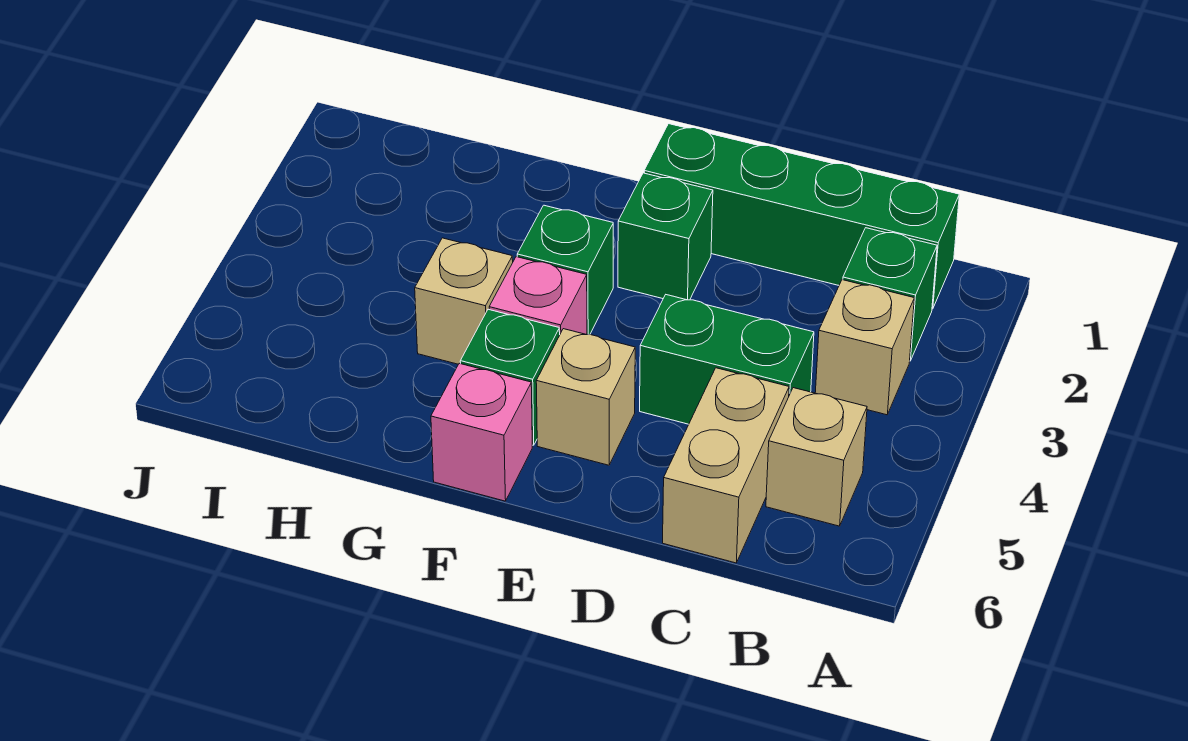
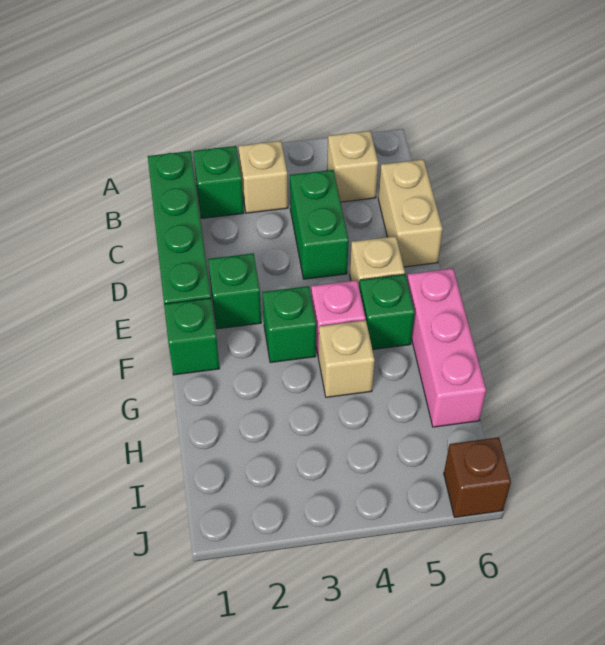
tan brick C5:C6 level 1 -> tan brick C6:D6 level 1
none -> green brick F1 level 1
pink brick F6 level 1 -> pink brick F6:H6 level 1
none -> brown brick J6 level 1

